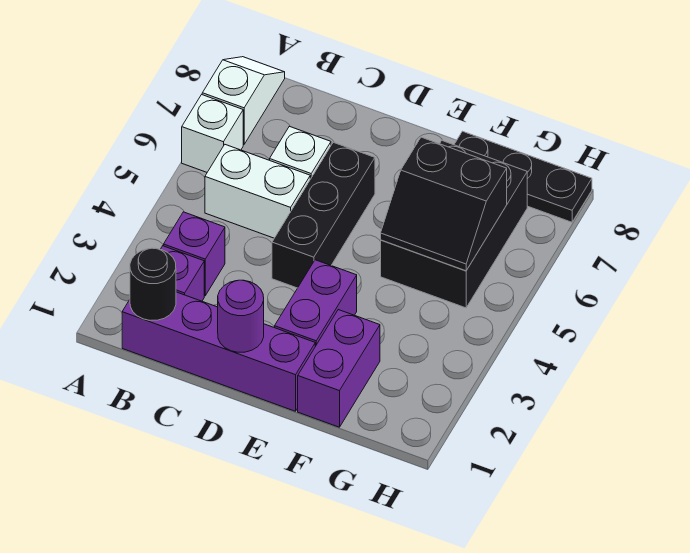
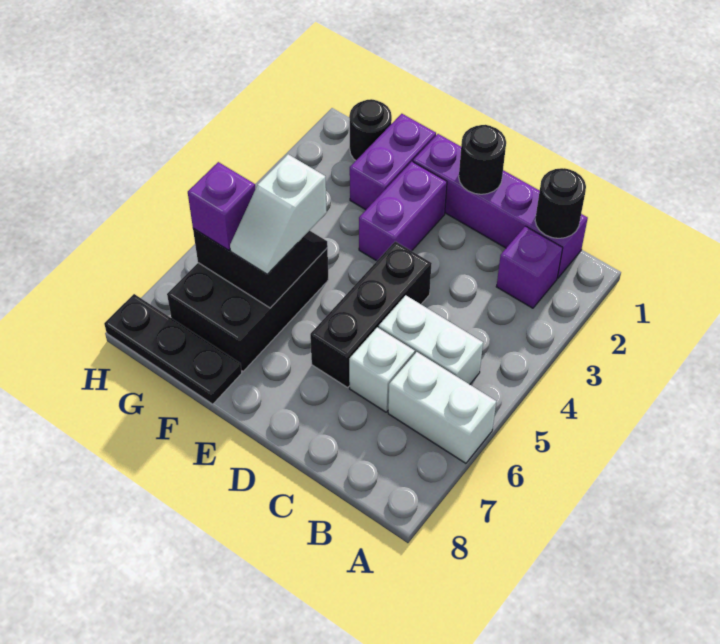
white brick A6 level 1 -> white brick A6:B6 level 1
white slope A7:A8 level 1 top 7 -> white slope F5:F6 level 3 top 5
purple brick B3 level 1 -> purple brick G6 level 3
purple round brick D1 level 2 -> black round brick D1 level 2
none -> black round brick G1 level 1

